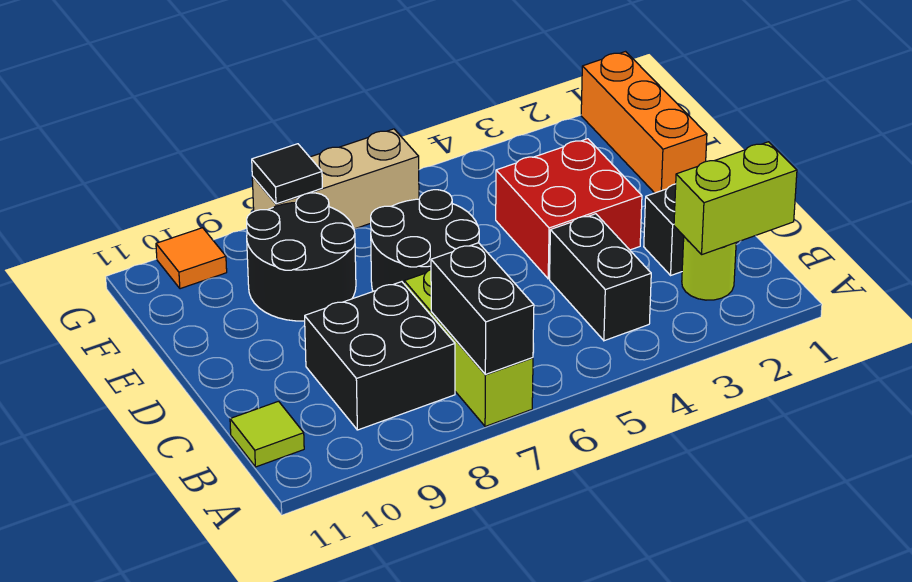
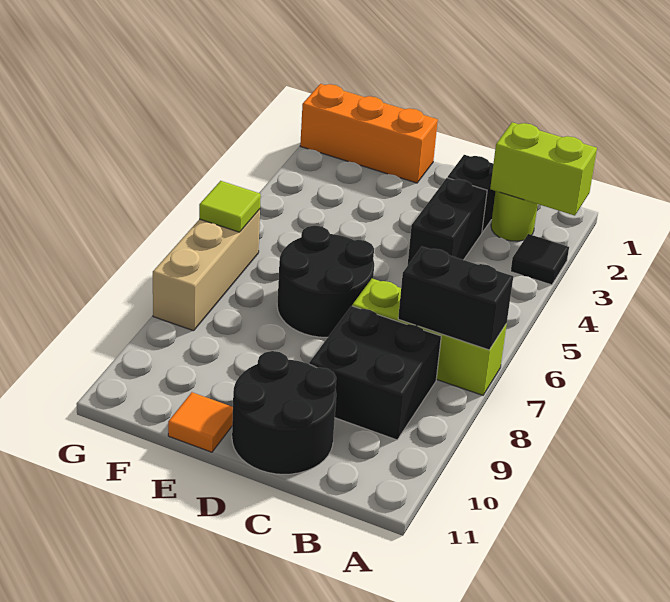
lime brick B1:B2 level 2 -> lime brick A2:B2 level 2
black brick B4:C4 level 1 -> black brick C3:C4 level 1
lime tile B11 level 1 -> lime tile G6 level 2
red brick D3:E4 level 1 -> none
black round brick E8:F9 level 1 -> black round brick C10:D11 level 1
black tile G8 level 2 -> black tile A3 level 1
orange tile G10 level 1 -> orange tile E11 level 1

